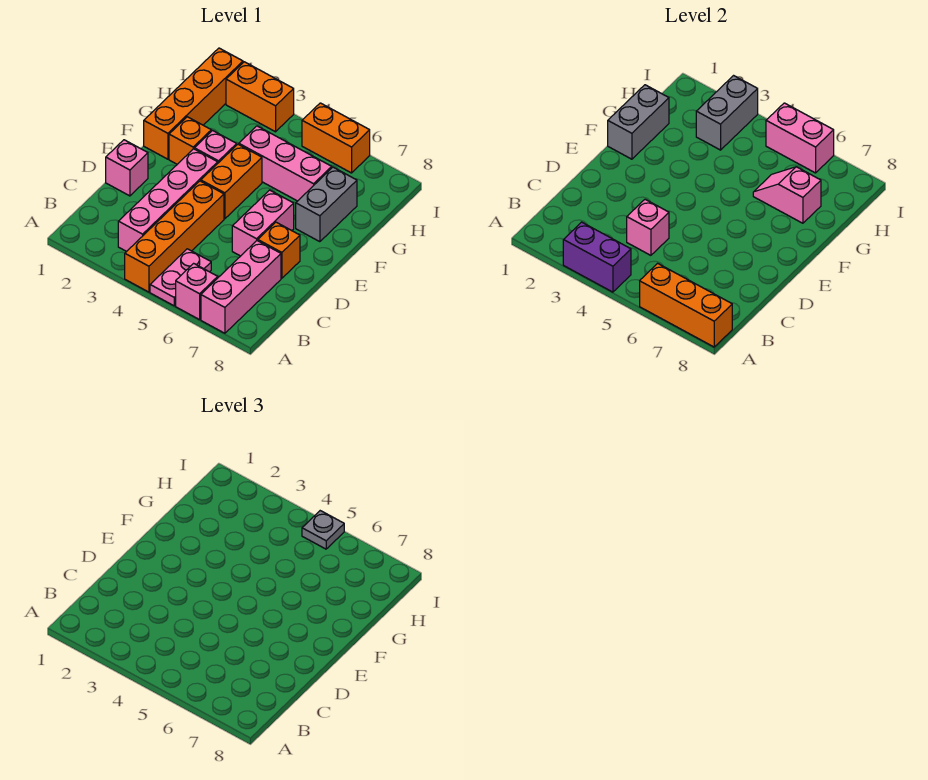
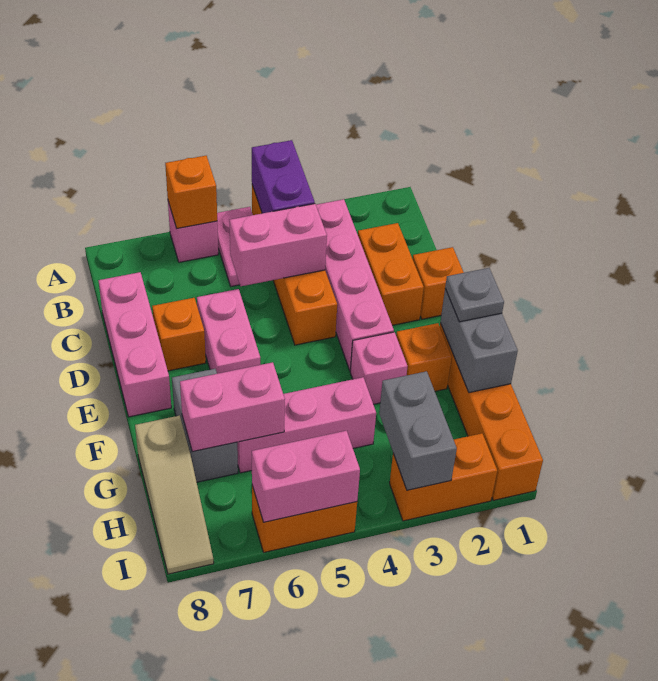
purple brick A3:A4 level 2 -> purple brick A4:B4 level 2
orange brick A6:A8 level 2 -> orange brick A6 level 2
pink brick A7:C7 level 1 -> pink brick C8:E8 level 1
pink brick C4 level 2 -> pink brick C4:C5 level 2
pink brick D1 level 1 -> orange brick D1 level 1
orange brick E4:F4 level 1 -> orange brick C2:D2 level 1
pink slope G6:G7 level 2 top 7 -> pink brick G6:G7 level 2
none -> tan slope G8:I8 level 1 top G
grey plate I5 level 3 -> grey plate F1 level 3

